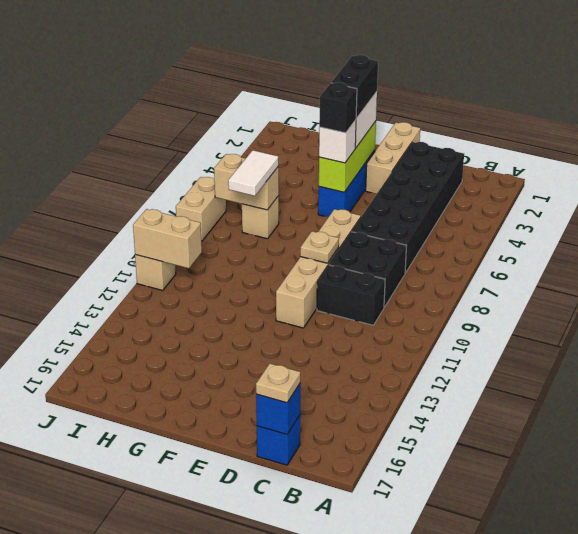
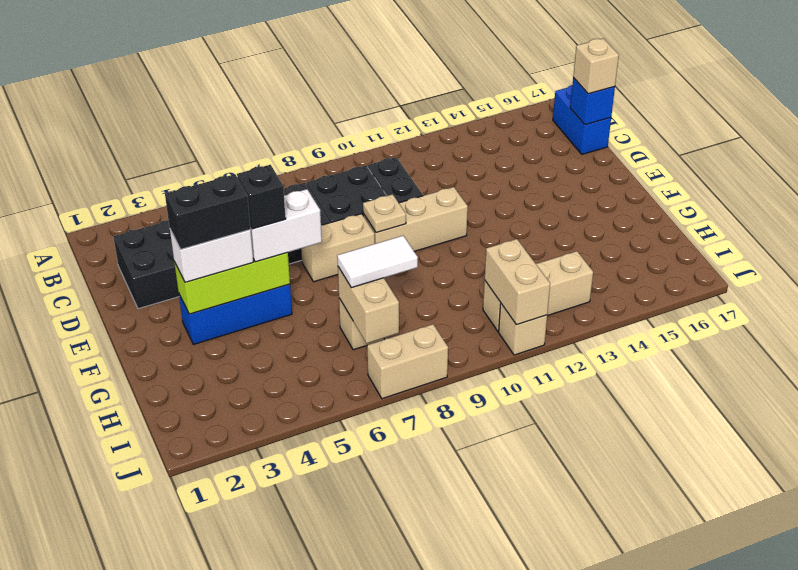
blue brick C17 level 1 -> blue brick B17:C17 level 1
tan plate C17 level 3 -> tan brick C17 level 3
tan brick E1:E3 level 1 -> tan brick I11:I13 level 1
white brick F5 level 3 -> white brick F5:F6 level 3

